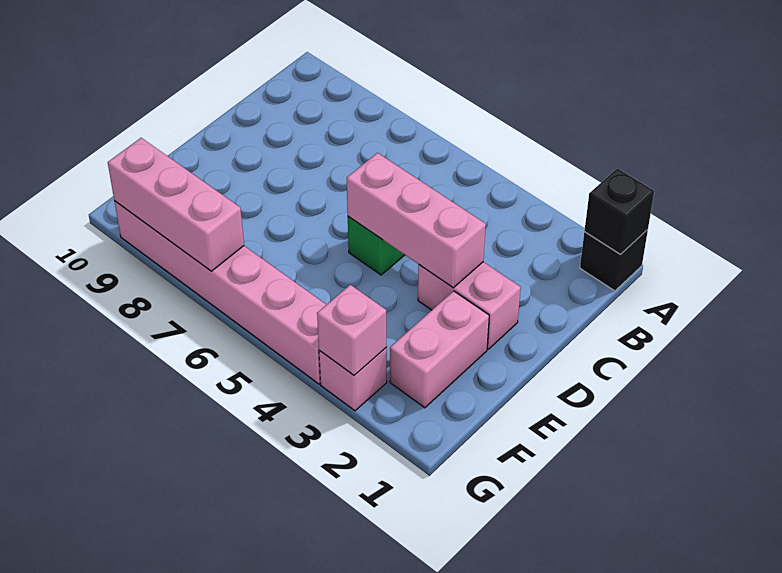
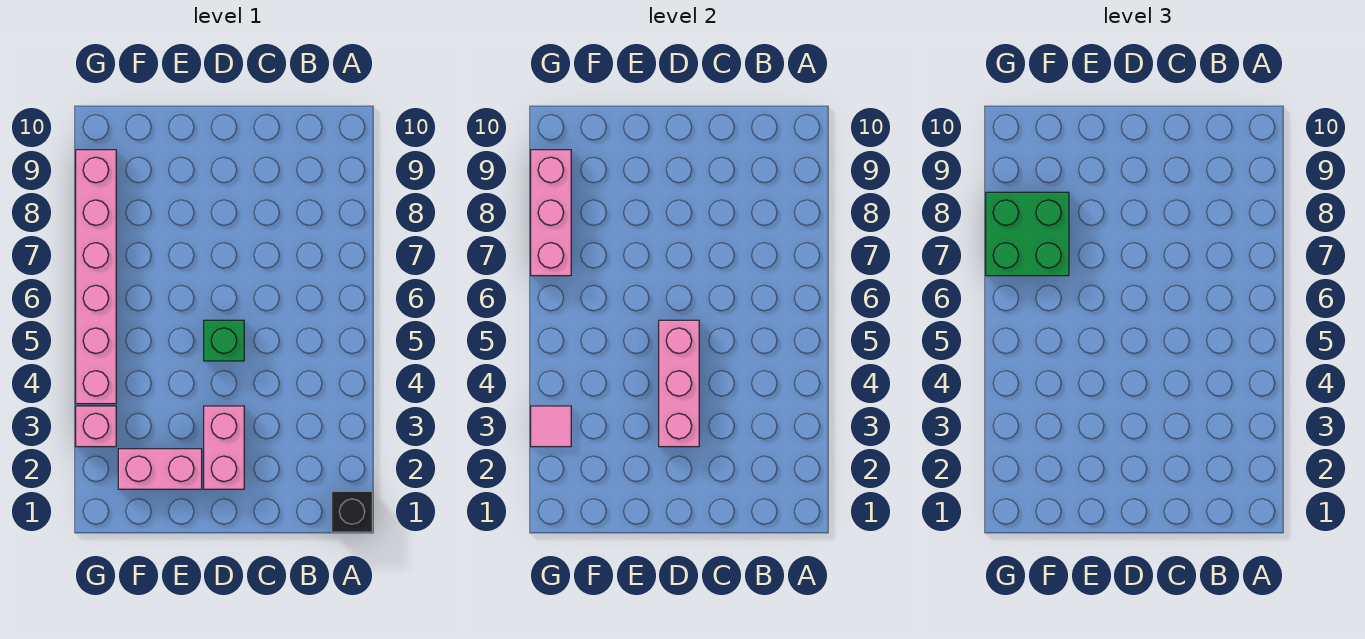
black brick A1 level 2 -> none
none -> green brick F7:G8 level 3
pink brick G3 level 2 -> pink tile G3 level 2

